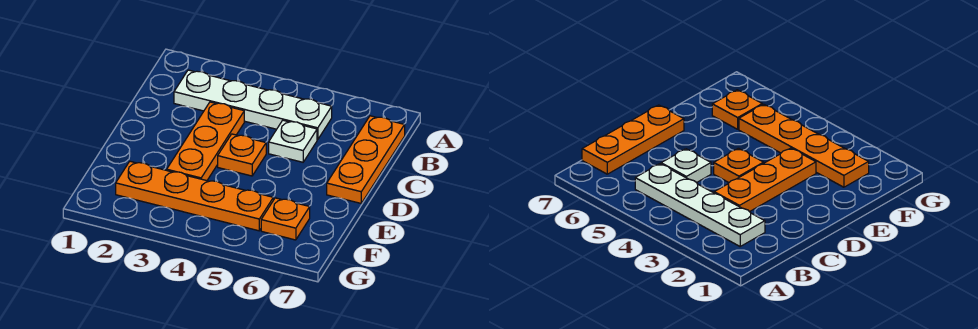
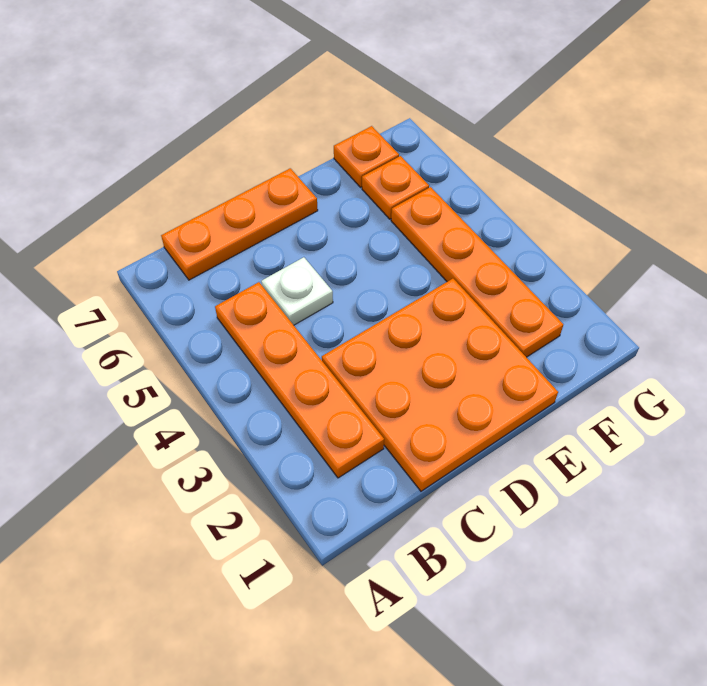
white plate B2:B5 level 1 -> orange plate B2:B5 level 1
orange plate C3:E3 level 1 -> orange plate C1:E3 level 1
orange plate D4 level 1 -> orange plate F7 level 1

